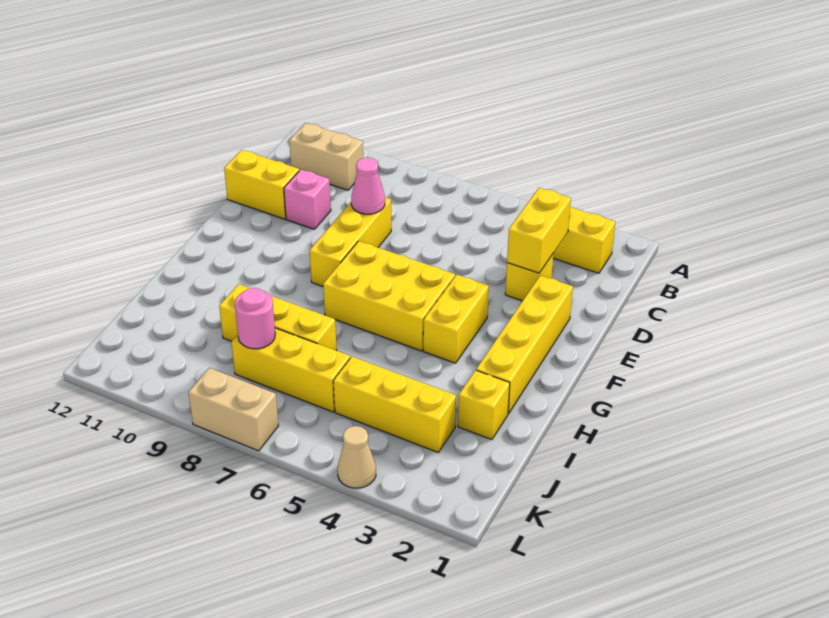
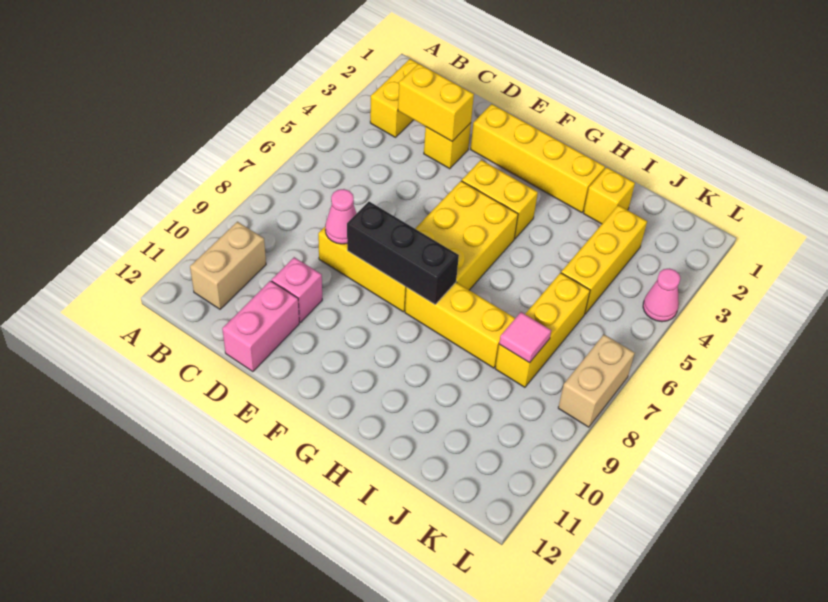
yellow brick D11:D12 level 1 -> pink brick D11:D12 level 1
none -> black brick E8:G8 level 2
yellow brick I7:I9 level 1 -> yellow brick G8:I8 level 1
pink round brick J8 level 2 -> pink tile J8 level 2
tan cone L4 level 1 -> pink cone L4 level 1

